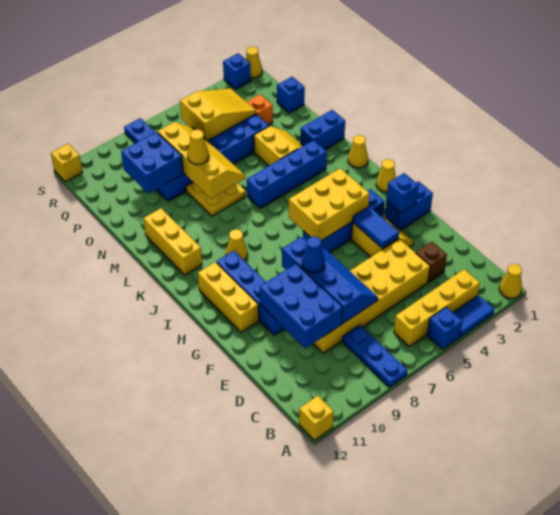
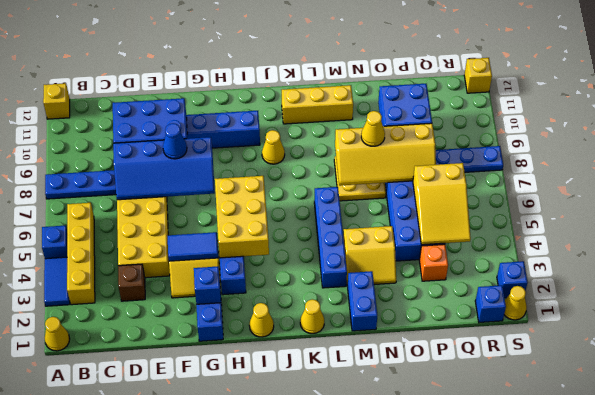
yellow brick G11:I11 level 1 -> none
blue brick P1 level 1 -> blue brick R1 level 1

